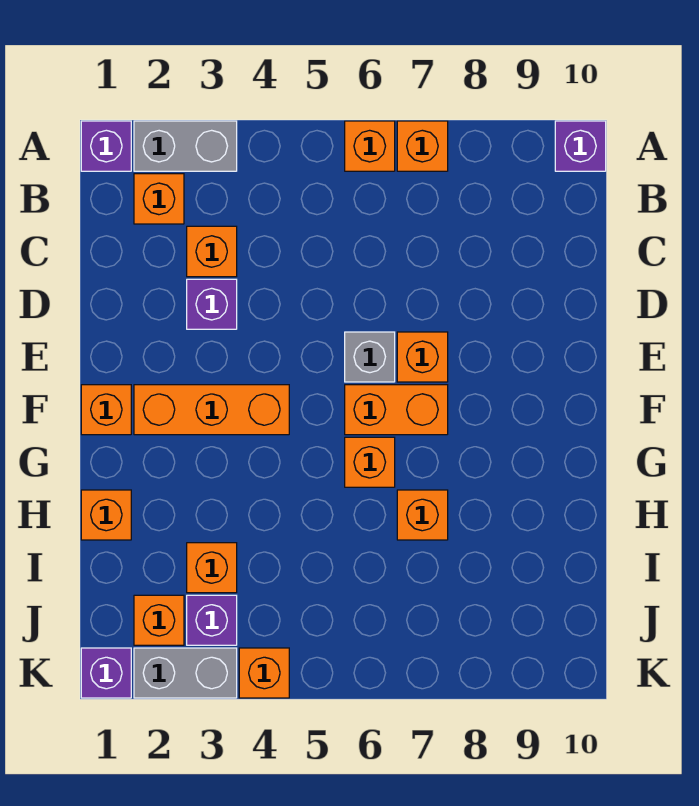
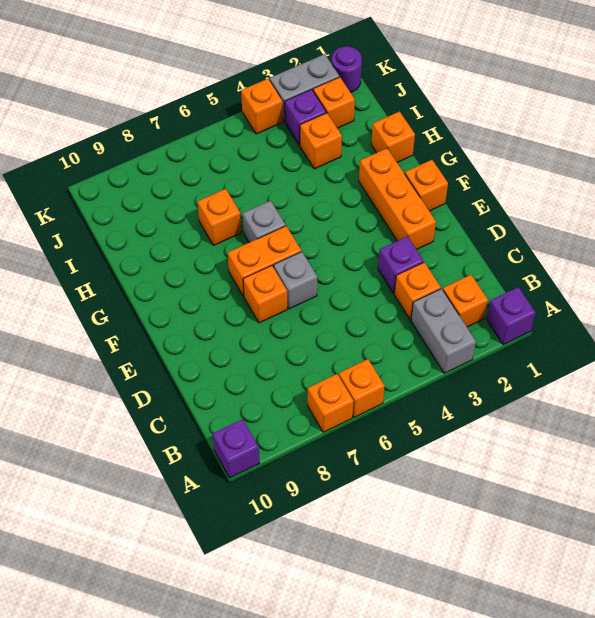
grey brick A2:A3 level 1 -> grey brick A3:B3 level 1
orange brick F2:F4 level 1 -> orange brick E2:G2 level 1
orange brick G6 level 1 -> grey brick G6 level 1
purple brick K1 level 1 -> purple round brick K1 level 1

